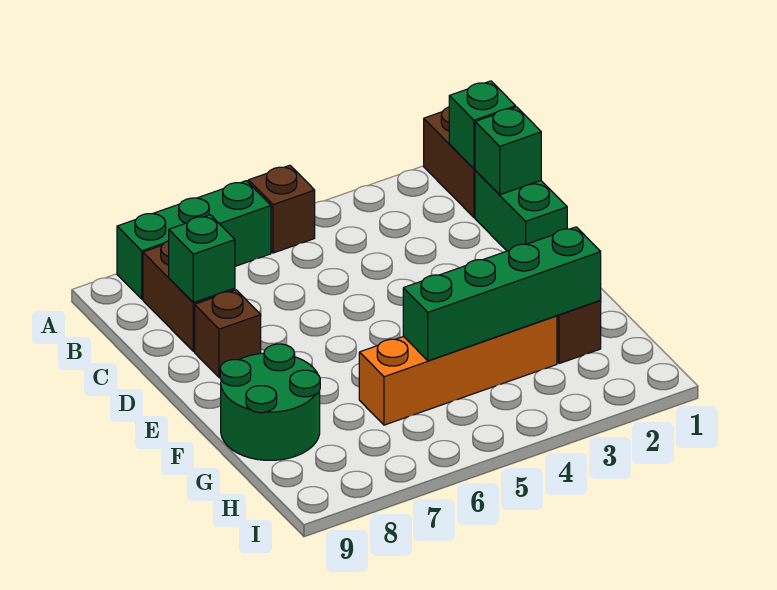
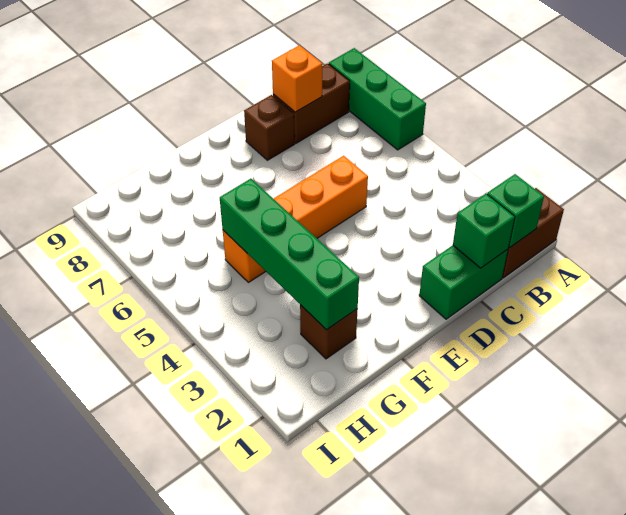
brown brick A5 level 1 -> none
green brick C8 level 2 -> orange brick C8 level 2
green round brick F8:G9 level 1 -> none
orange brick G3:G6 level 1 -> orange brick D5:G5 level 1

